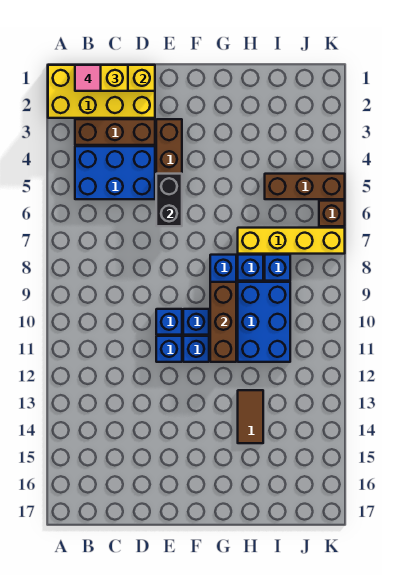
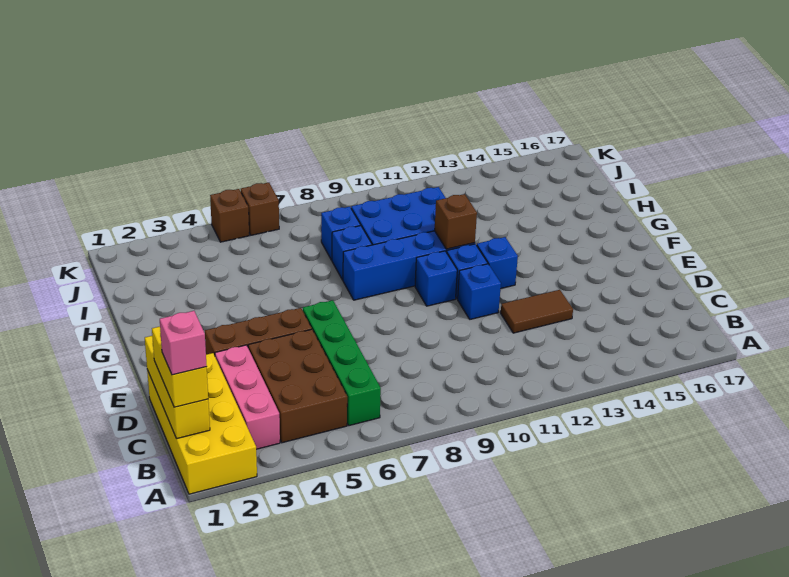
pink tile B1 level 4 -> pink brick B1 level 4
brown brick B3:D3 level 1 -> pink brick B3:D3 level 1
blue brick B4:D5 level 1 -> brown brick B4:D5 level 1
none -> green brick B6:E6 level 1
black brick E5:E6 level 2 -> none
blue brick E10 level 1 -> blue brick F12 level 1
brown brick G9:G11 level 2 -> brown brick G11 level 2
yellow brick H7:K7 level 1 -> none
brown tile H13:H14 level 1 -> brown tile D12:D13 level 1
brown brick I5:K5 level 1 -> brown brick K5 level 1

